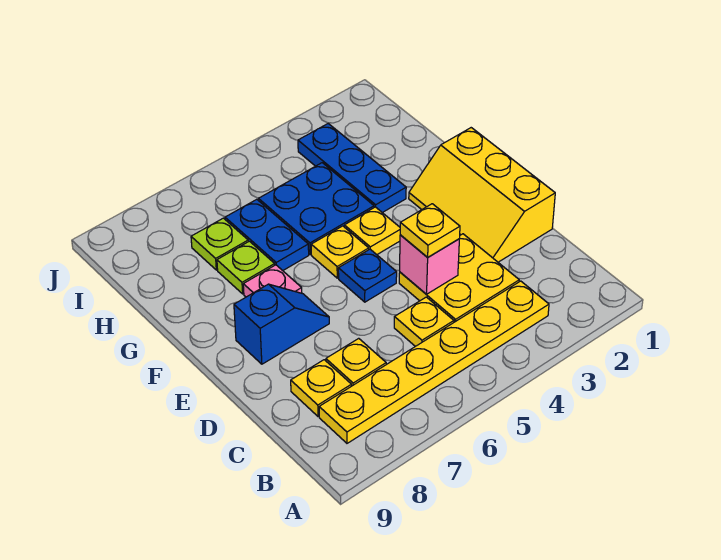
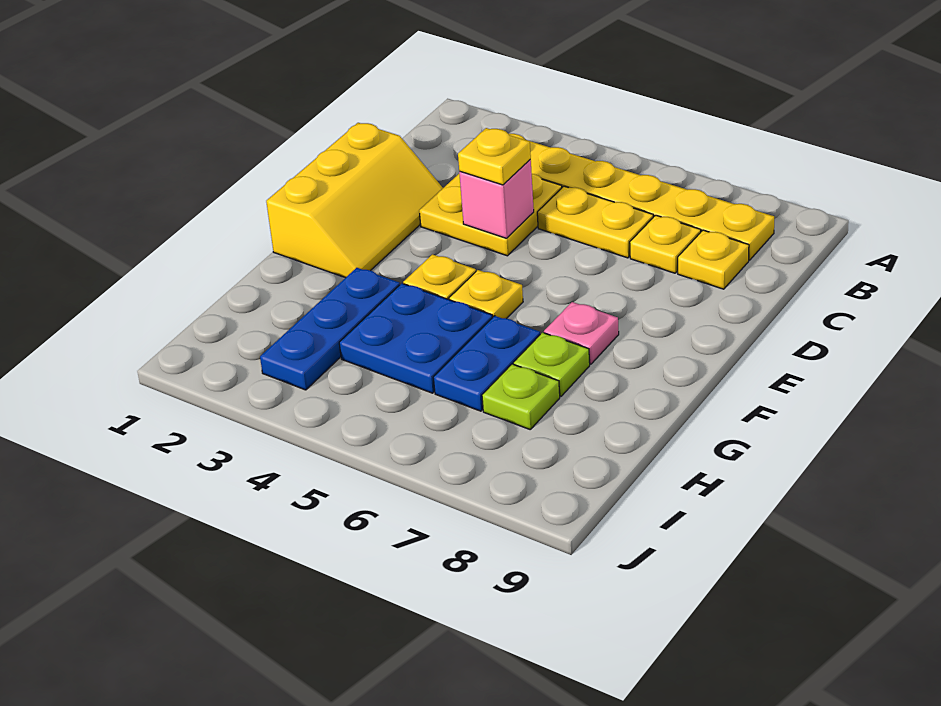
yellow plate C5 level 1 -> yellow plate C5:C6 level 1
blue plate E5 level 1 -> none
blue slope E7:E8 level 1 top 8 -> none

